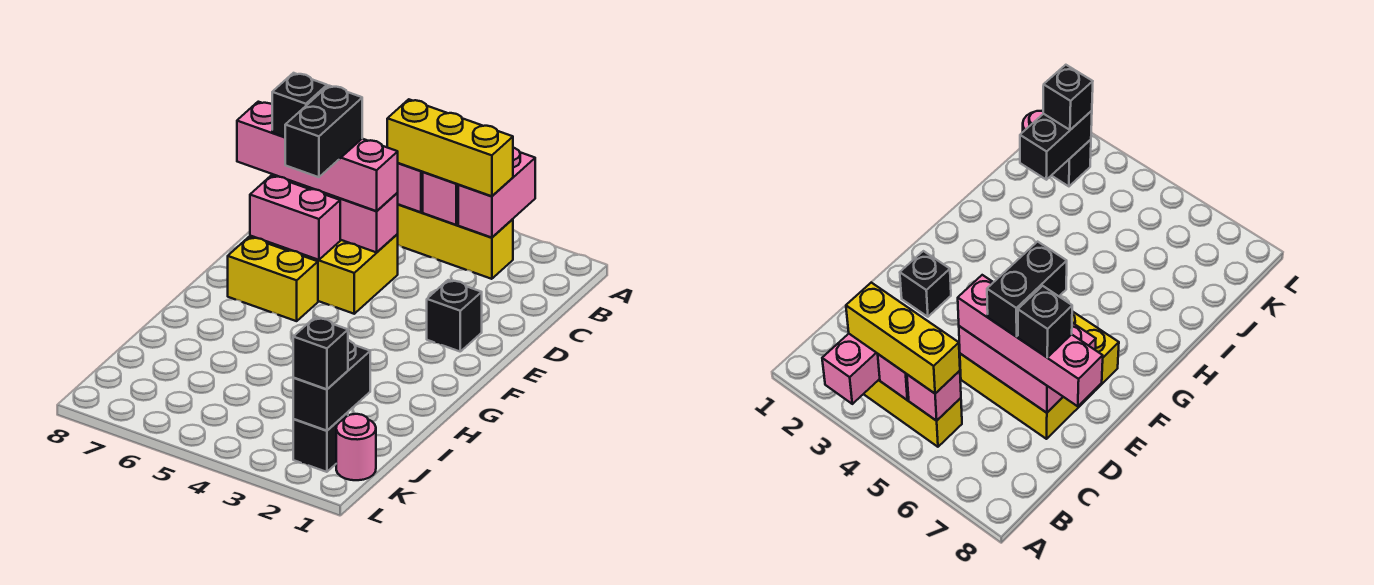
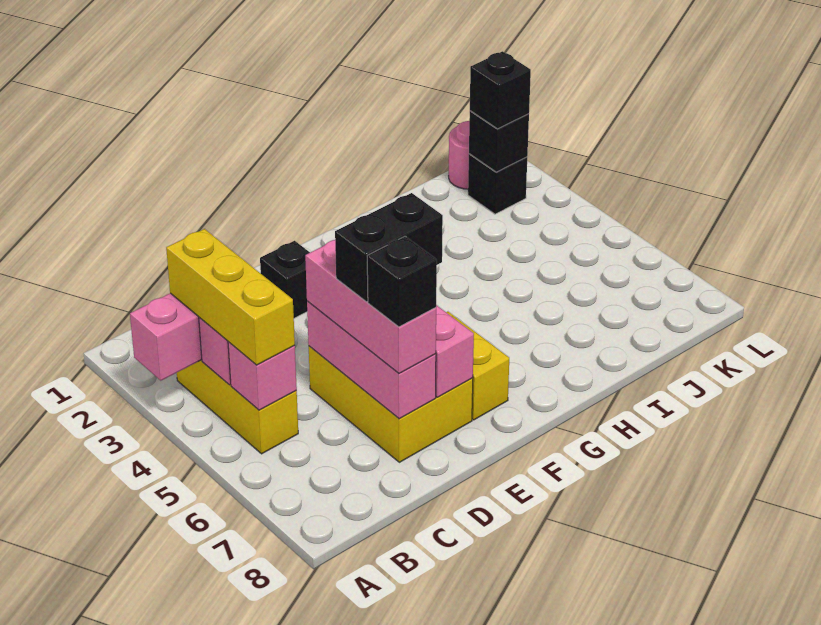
pink brick D5:D8 level 3 -> pink brick D5:D7 level 3
black brick J2:K2 level 2 -> black brick K2 level 2

